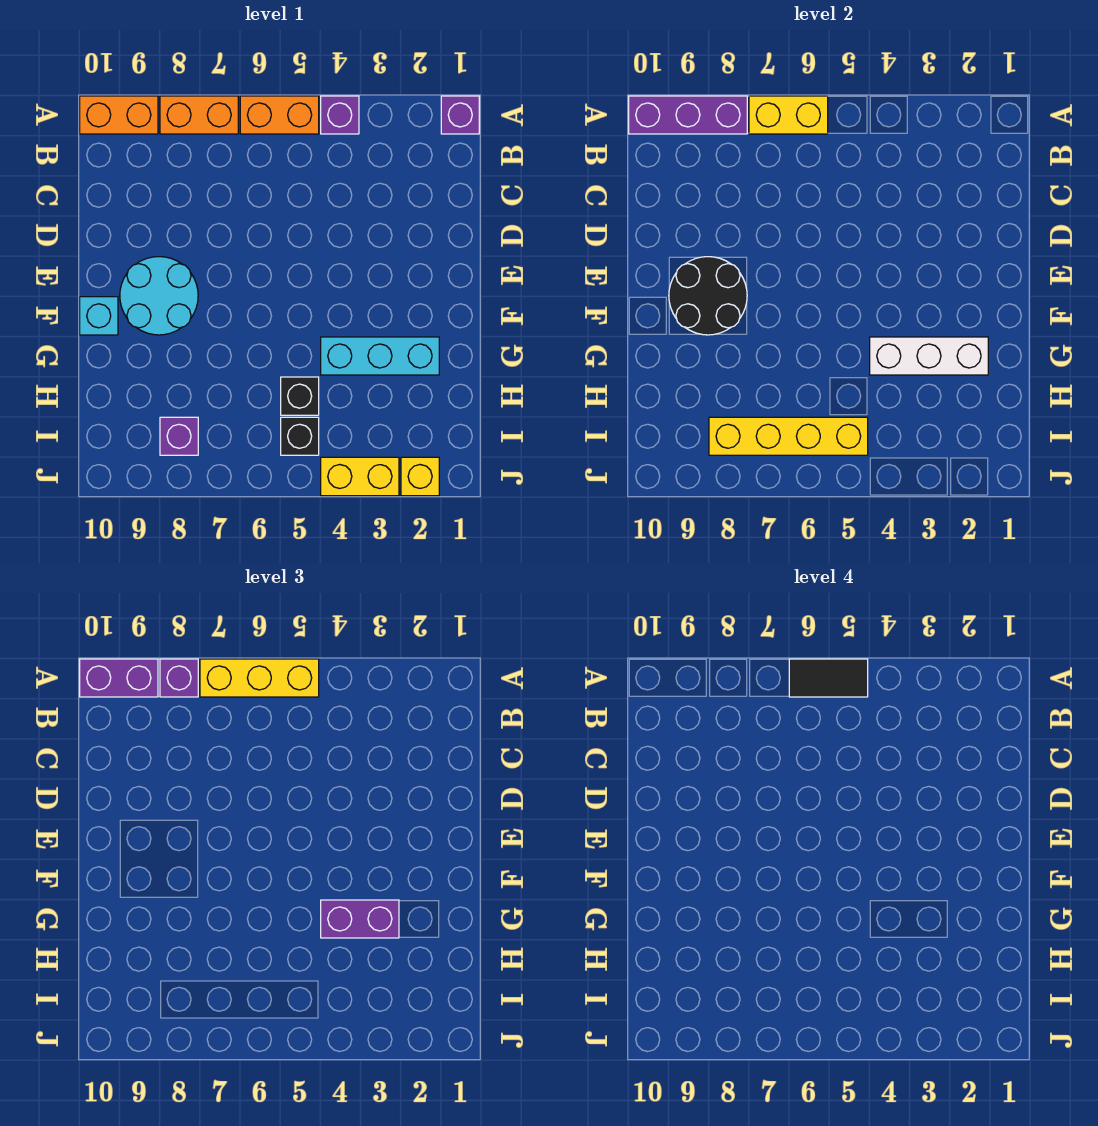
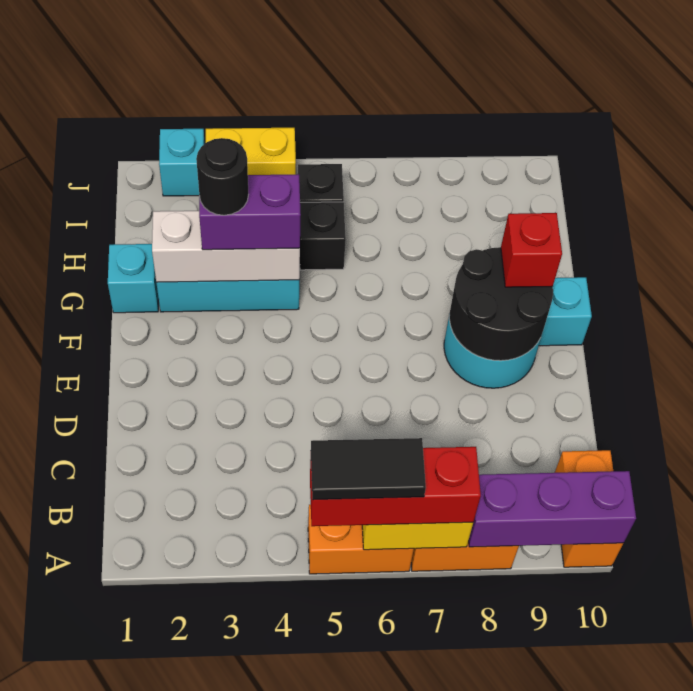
purple brick A1 level 1 -> none
purple brick A4 level 1 -> none
yellow brick A5:A7 level 3 -> red brick A5:A7 level 3
purple brick A8 level 3 -> none
orange brick A9:A10 level 1 -> orange brick A10:B10 level 1
purple brick A9:A10 level 3 -> none
none -> red brick F9 level 3
none -> cyan brick G1 level 1
none -> black round brick G3 level 4
yellow brick I5:I8 level 2 -> none
purple brick I8 level 1 -> none
yellow brick J2 level 1 -> cyan brick J2 level 1

